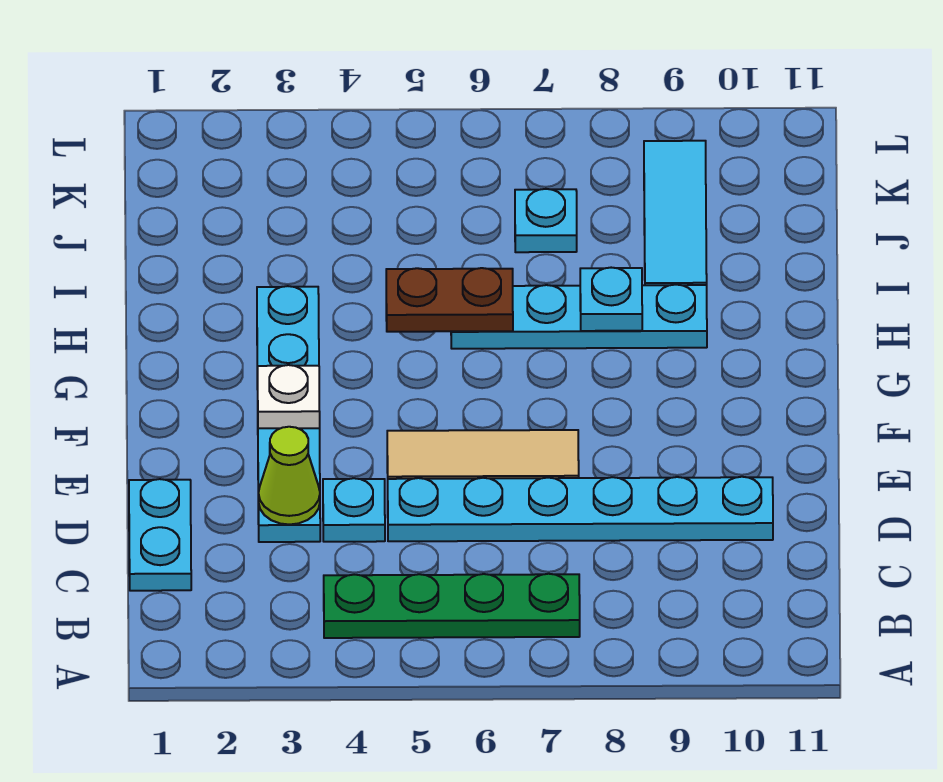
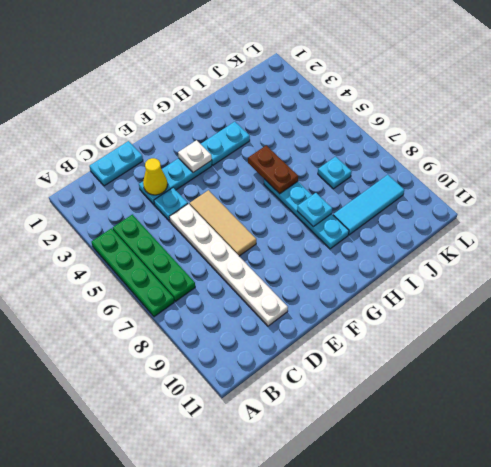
none -> green plate A4:A7 level 1
lime cone D3 level 2 -> yellow cone D3 level 2
cyan plate D5:D10 level 1 -> white plate D5:D10 level 1

